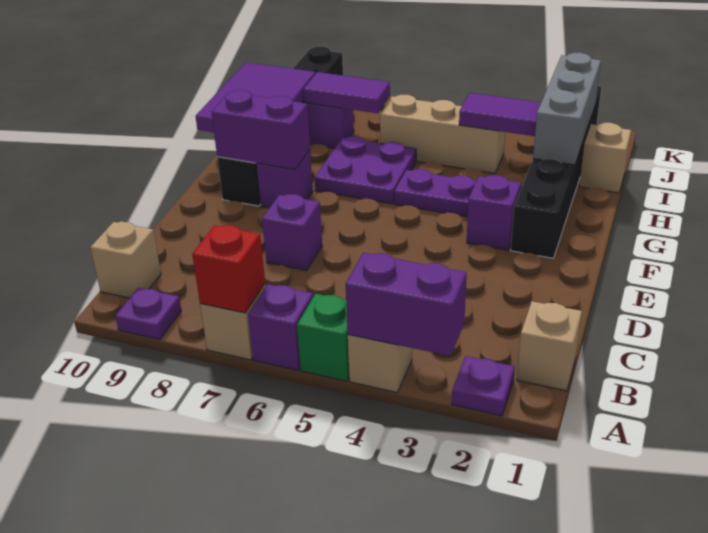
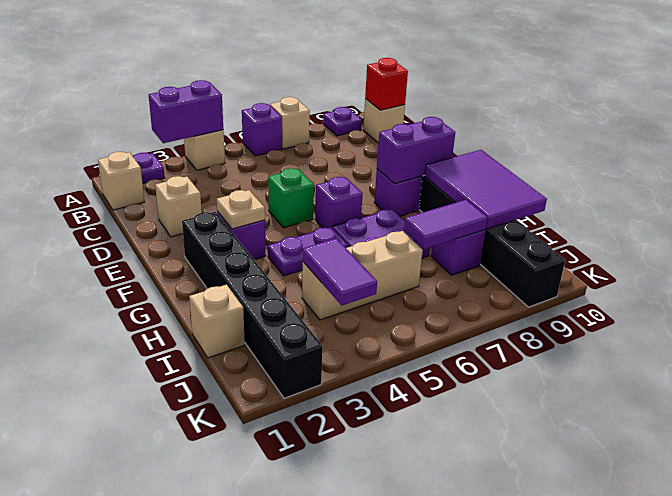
green brick A5 level 1 -> green brick E5 level 1
red brick A7 level 2 -> red brick B10 level 2
none -> tan brick D2 level 1
purple brick D7 level 1 -> purple brick F6 level 1
none -> tan plate F3 level 2
grey brick H2:J2 level 2 -> none
purple tile I3:I4 level 2 -> purple tile I4:J4 level 2

